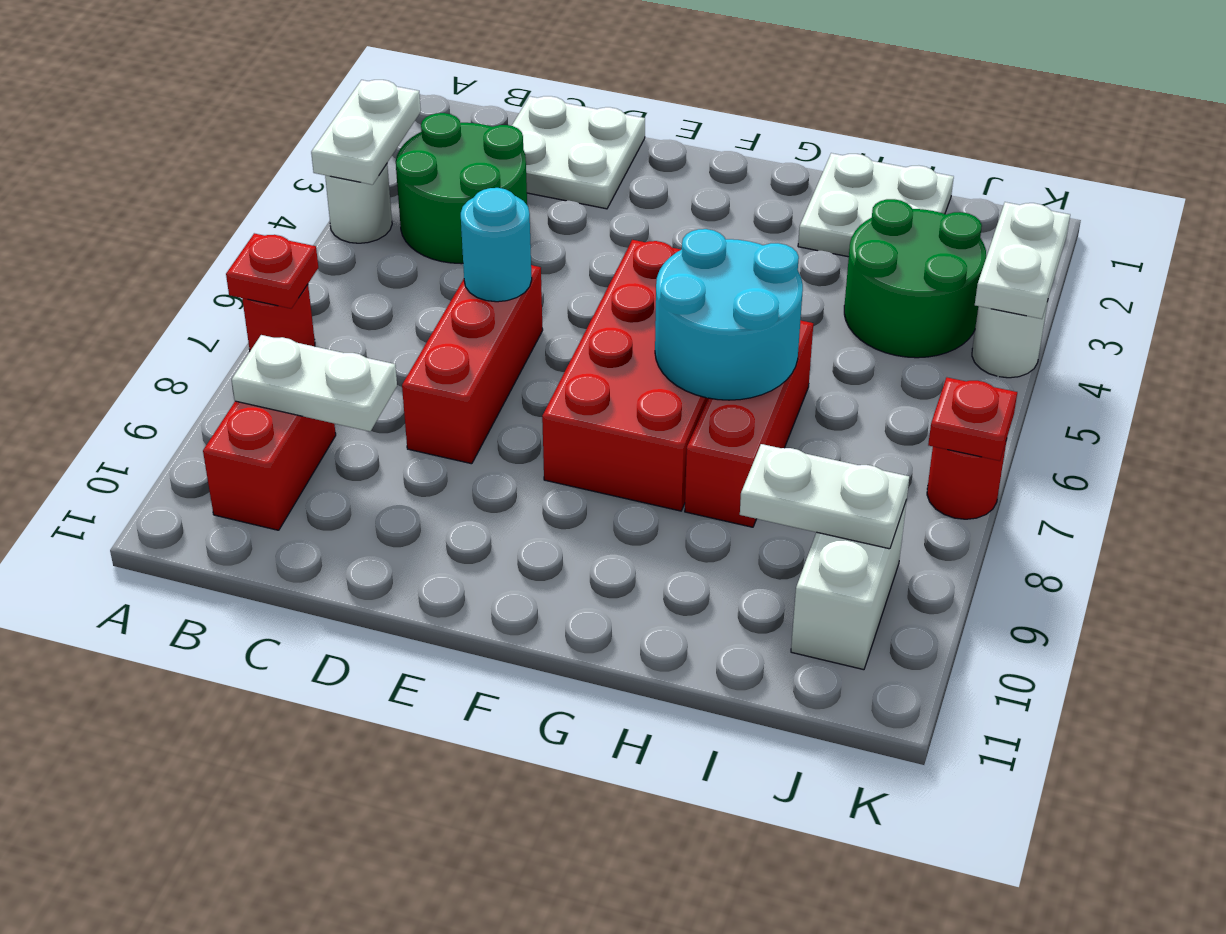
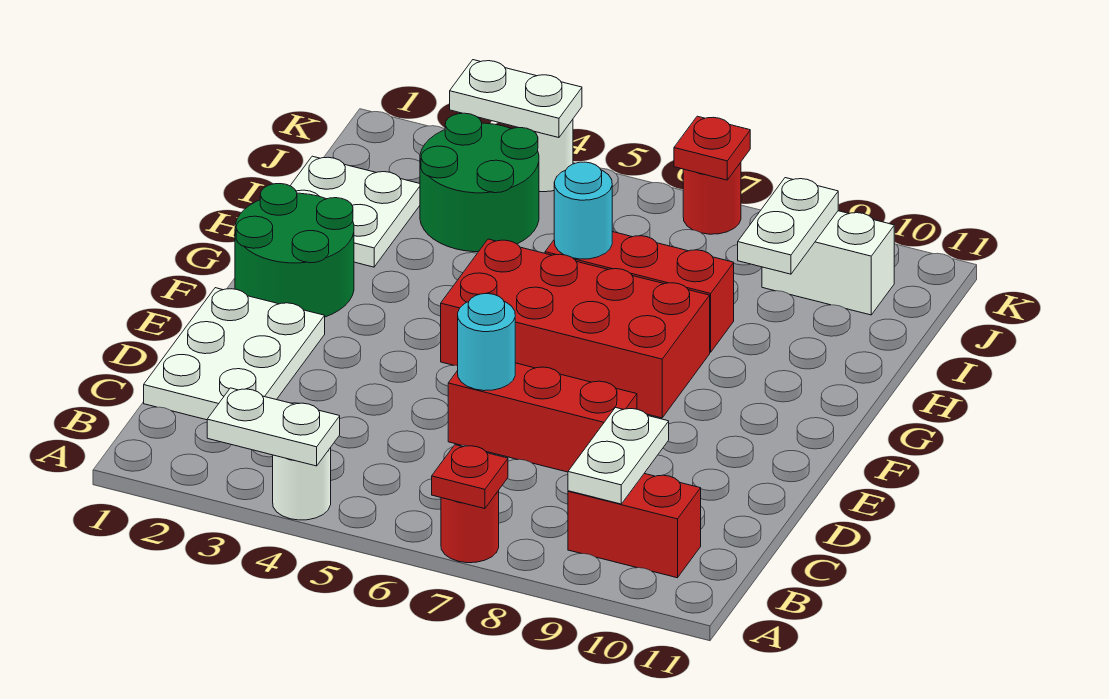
green round brick B3:C4 level 1 -> green round brick F1:G2 level 1
white plate C1:D2 level 1 -> white plate C1:E2 level 1
cyan round brick G6:H7 level 2 -> cyan round brick H6 level 2

